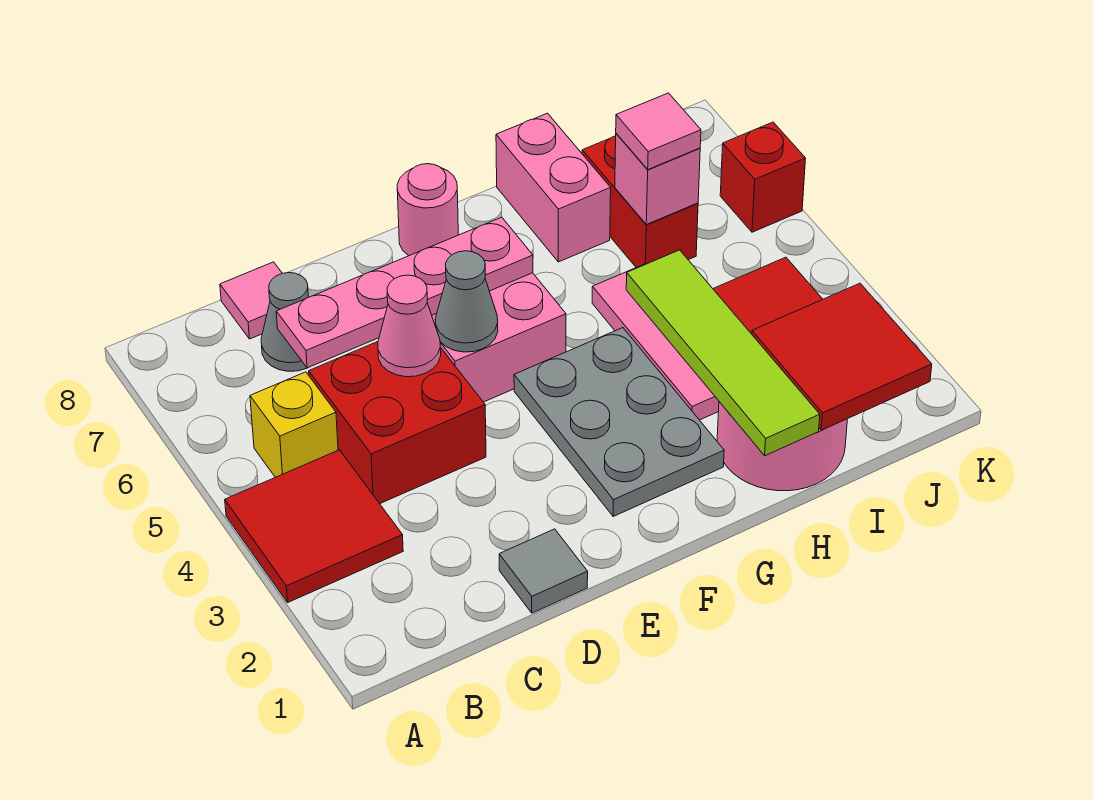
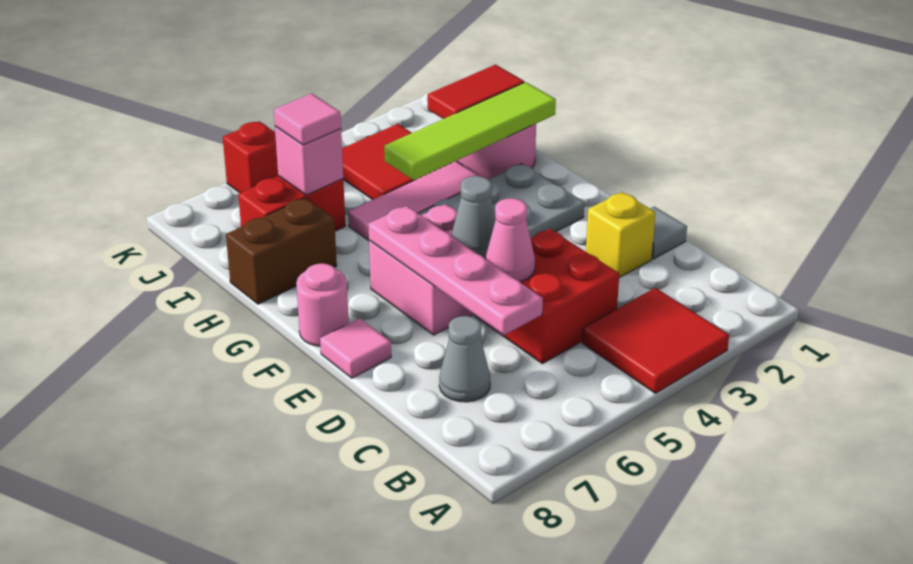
yellow brick B5 level 1 -> yellow brick D2 level 1
pink tile C8 level 1 -> pink tile E8 level 1
pink brick H7:H8 level 1 -> brown brick H7:H8 level 1
red tile I1:J2 level 2 -> red tile I1:I2 level 2

